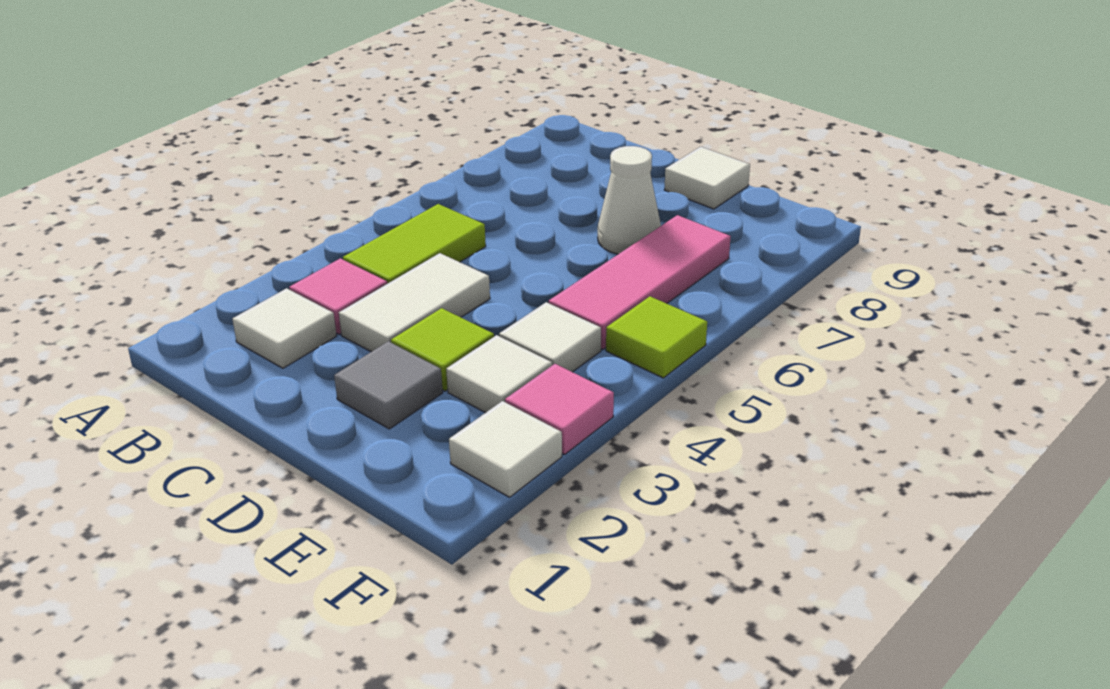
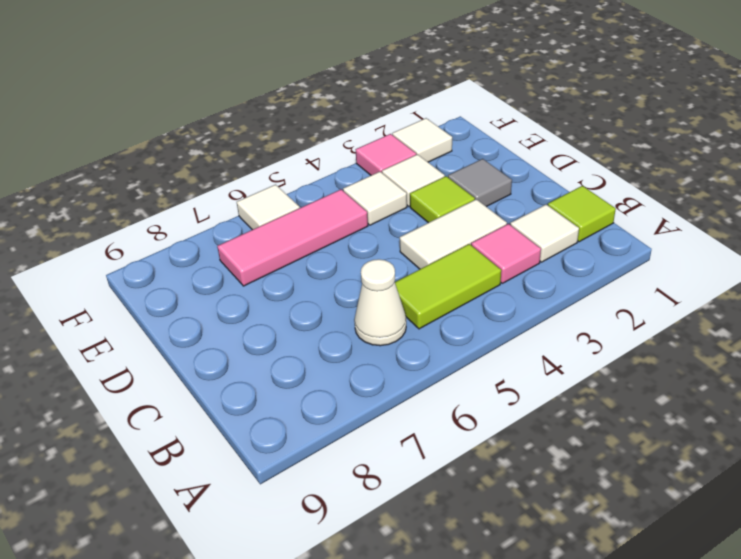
white cone D7 level 1 -> white cone B6 level 1
white tile D9 level 1 -> white tile F6 level 1
lime tile F5 level 1 -> lime tile B1 level 1

